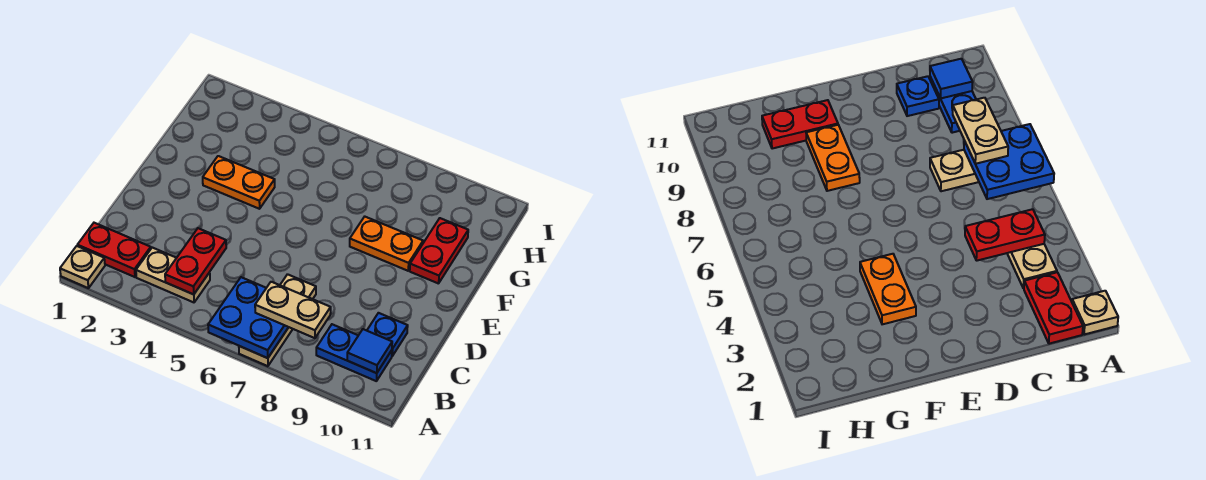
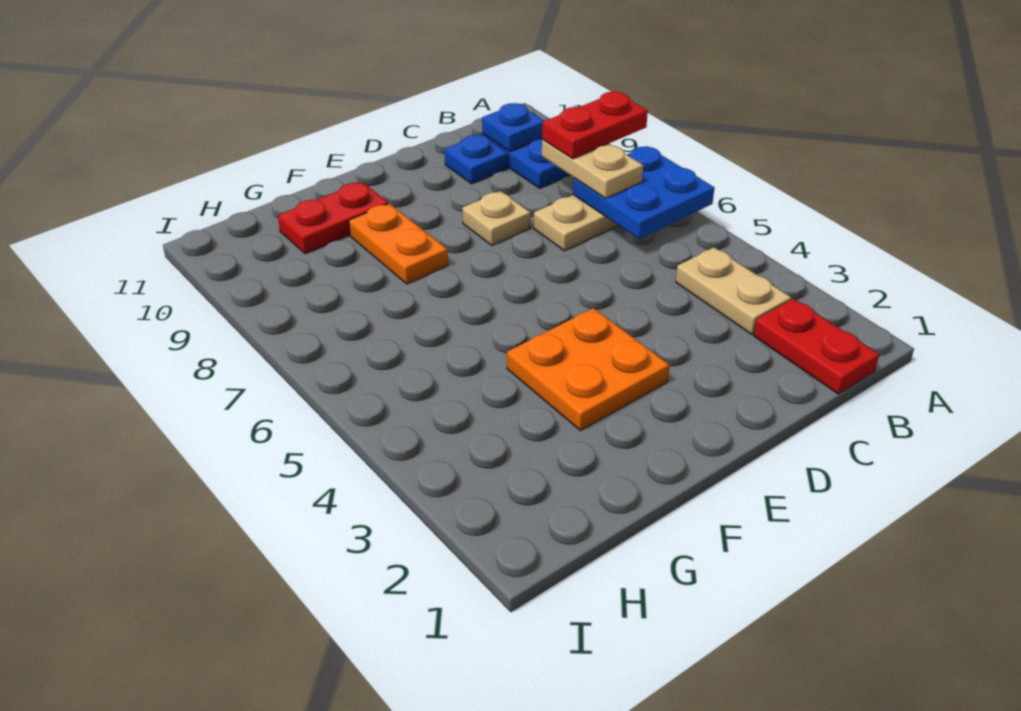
tan plate A1 level 1 -> tan plate D8 level 1
red plate B4:C4 level 2 -> red plate A8:B8 level 4
blue tile B10 level 2 -> blue plate B10 level 2
orange plate F3:F4 level 1 -> orange plate E3:F4 level 1

